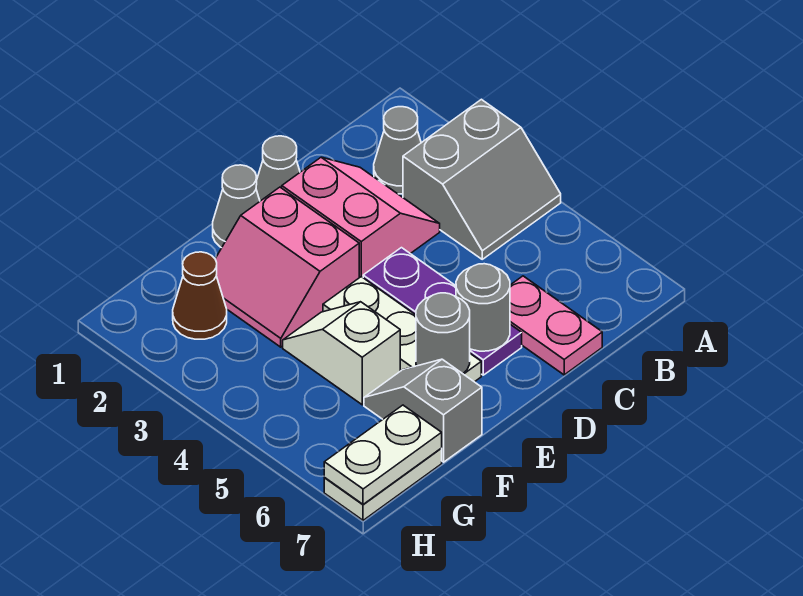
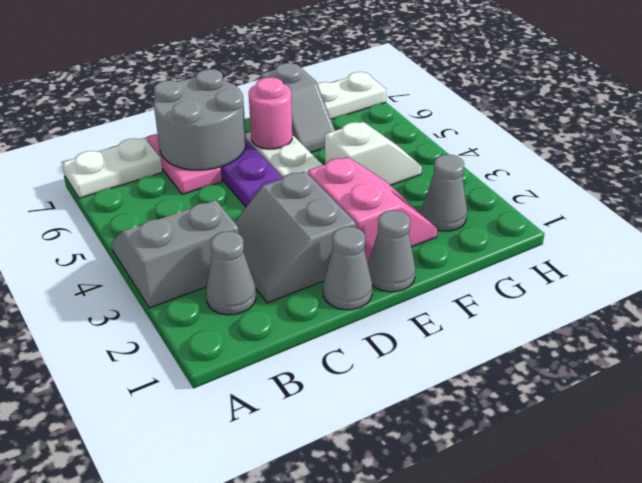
pink slope C2:D3 level 1 top D -> grey slope C2:D3 level 1 top D
grey round brick D6 level 2 -> grey round brick C6:D7 level 2
grey round brick E6 level 2 -> pink round brick E6 level 2
white slope F4:F5 level 1 top 5 -> white slope F4:G4 level 1 top F
brown cone G2 level 1 -> grey cone G2 level 1
white plate G7:H7 level 2 -> white plate A7:B7 level 1

